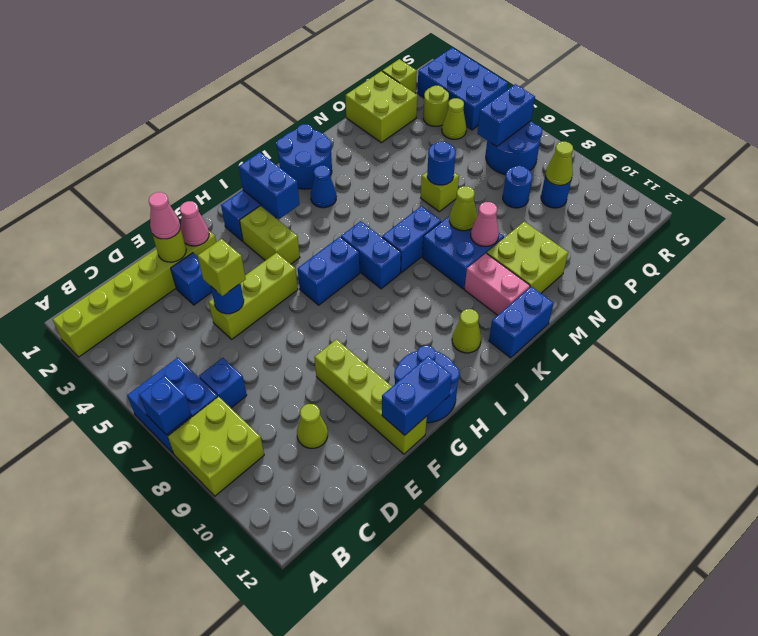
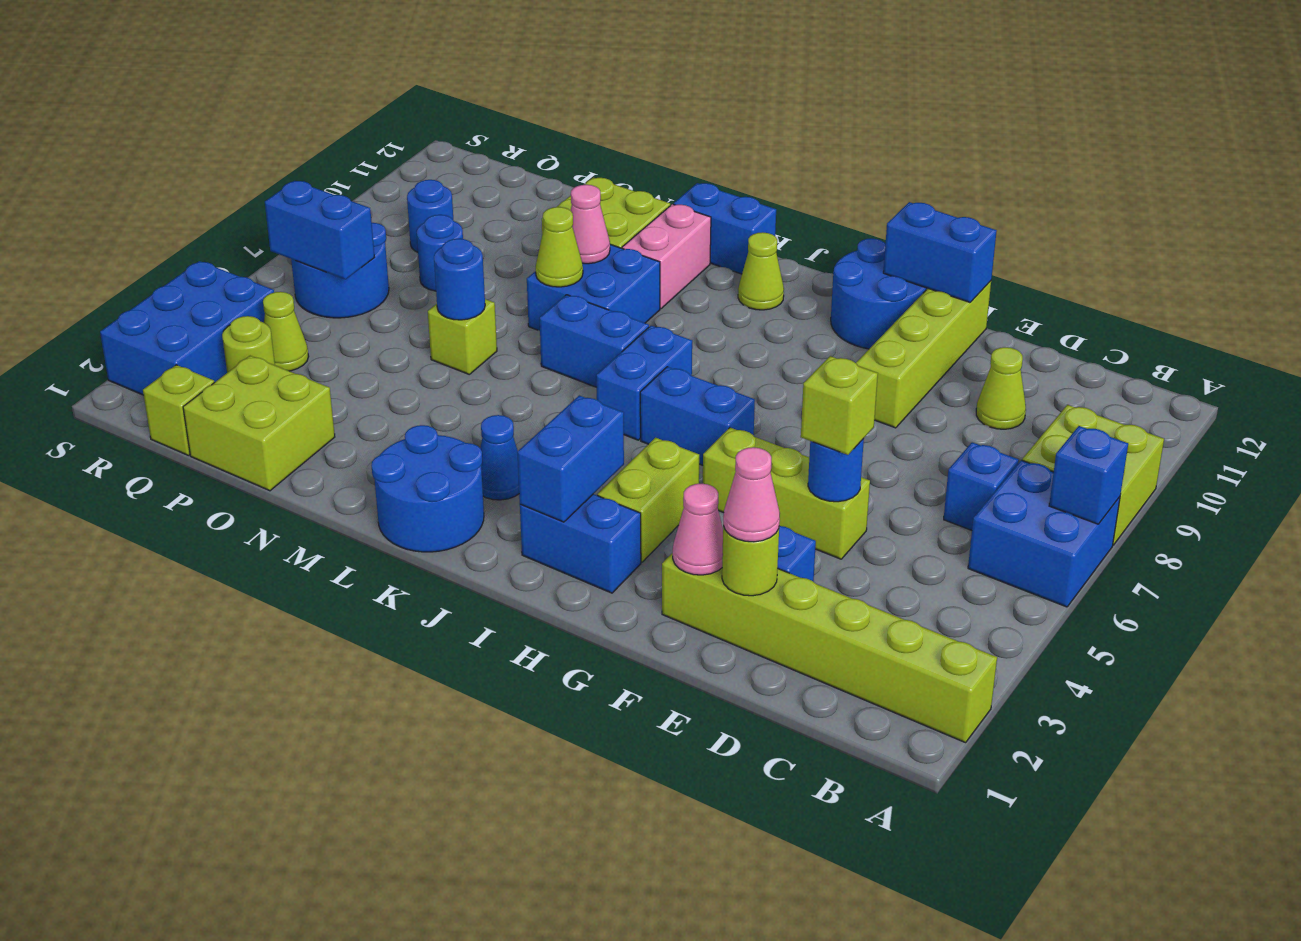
lime cone Q9 level 2 -> none

